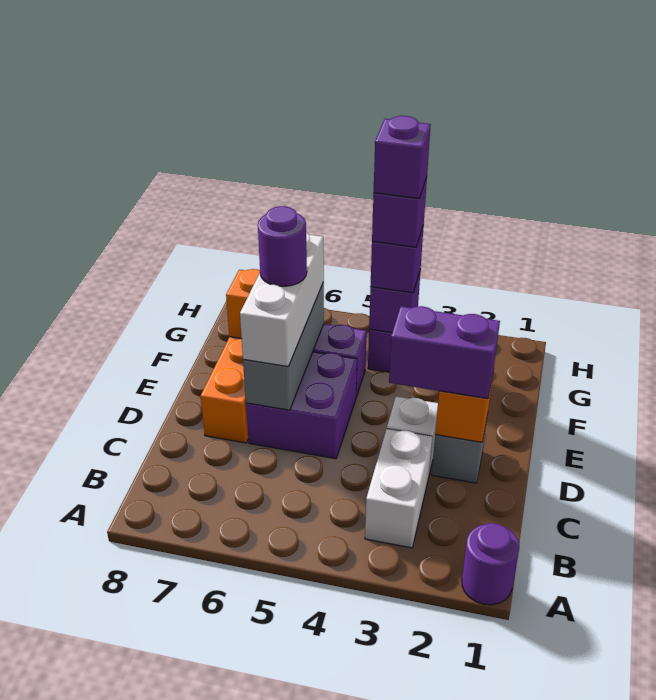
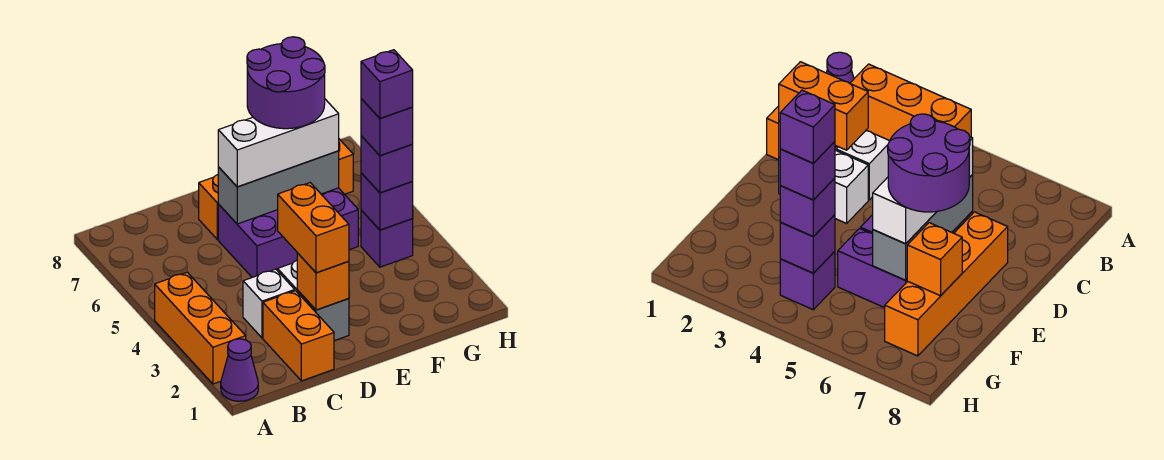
purple round brick A1 level 1 -> purple cone A1 level 1
none -> orange brick A2:A4 level 1
white brick B3:C3 level 1 -> white brick C3 level 1
none -> orange brick C1:C2 level 1
purple brick D2:D3 level 3 -> orange brick D2:D3 level 3
purple round brick E6 level 4 -> purple round brick E6:F7 level 4

